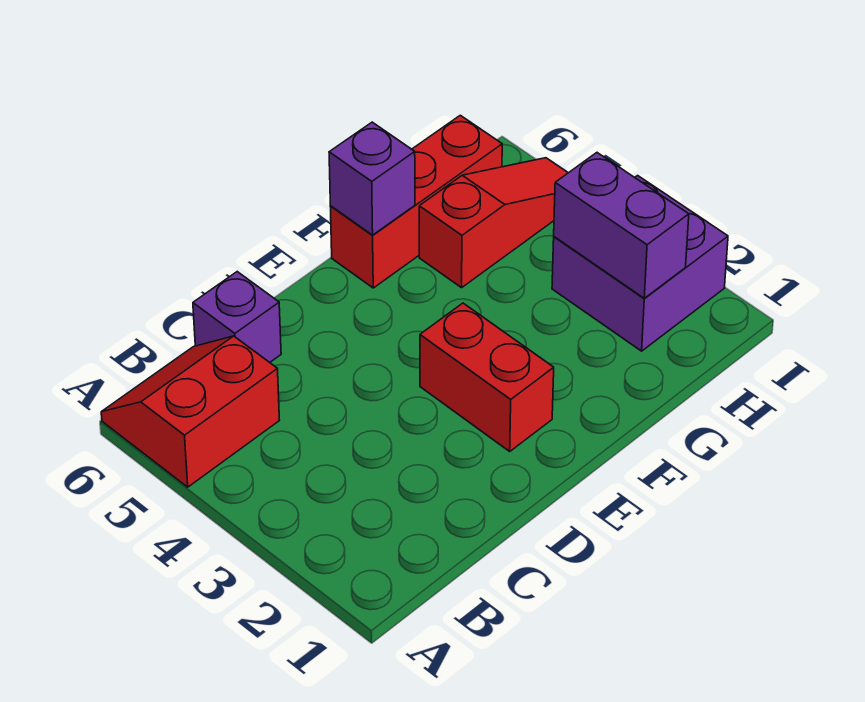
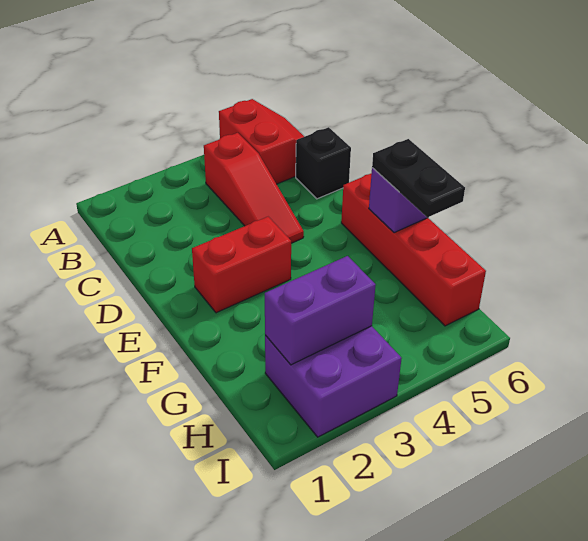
purple brick C6 level 1 -> black brick C6 level 1
red brick F6:H6 level 1 -> red brick E6:H6 level 1
none -> black plate F6:G6 level 3
red slope G5:I5 level 1 top G -> red slope B4:D4 level 1 top B

